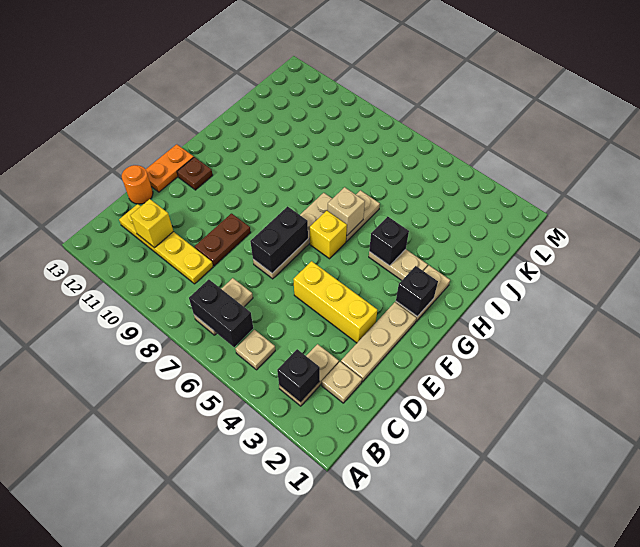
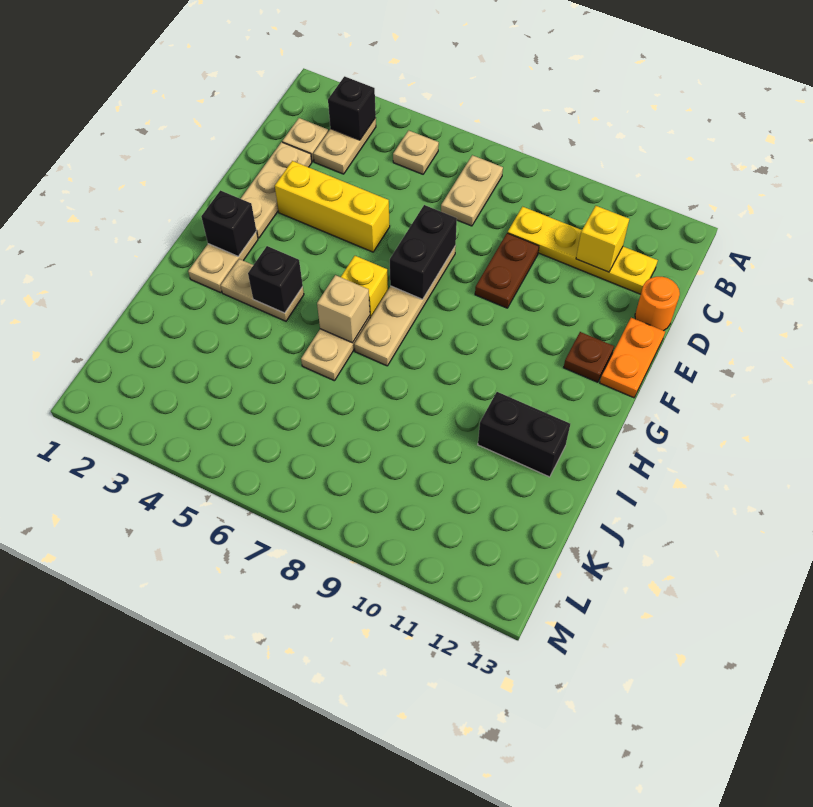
black brick B6:B7 level 2 -> black brick I11:I12 level 1

